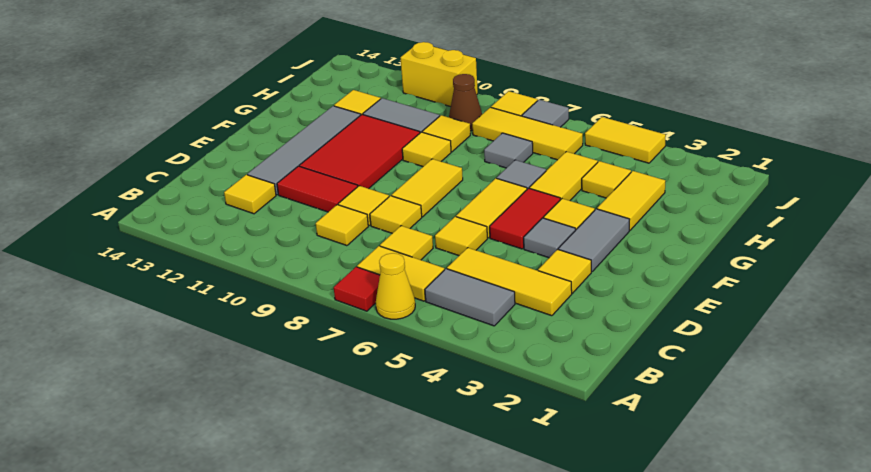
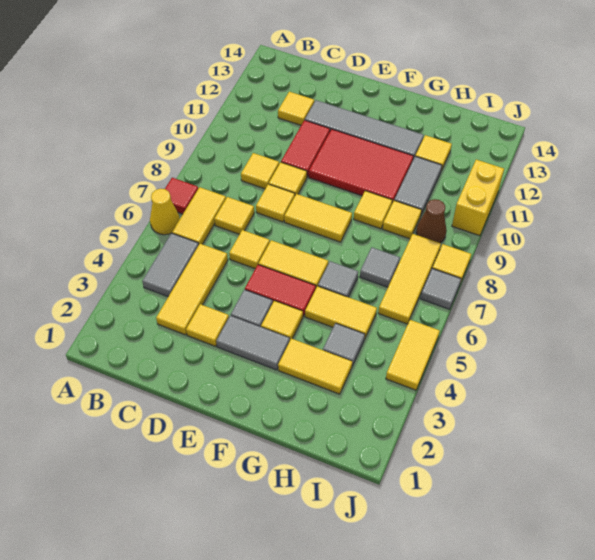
yellow tile H4 level 1 -> grey tile H4 level 1

